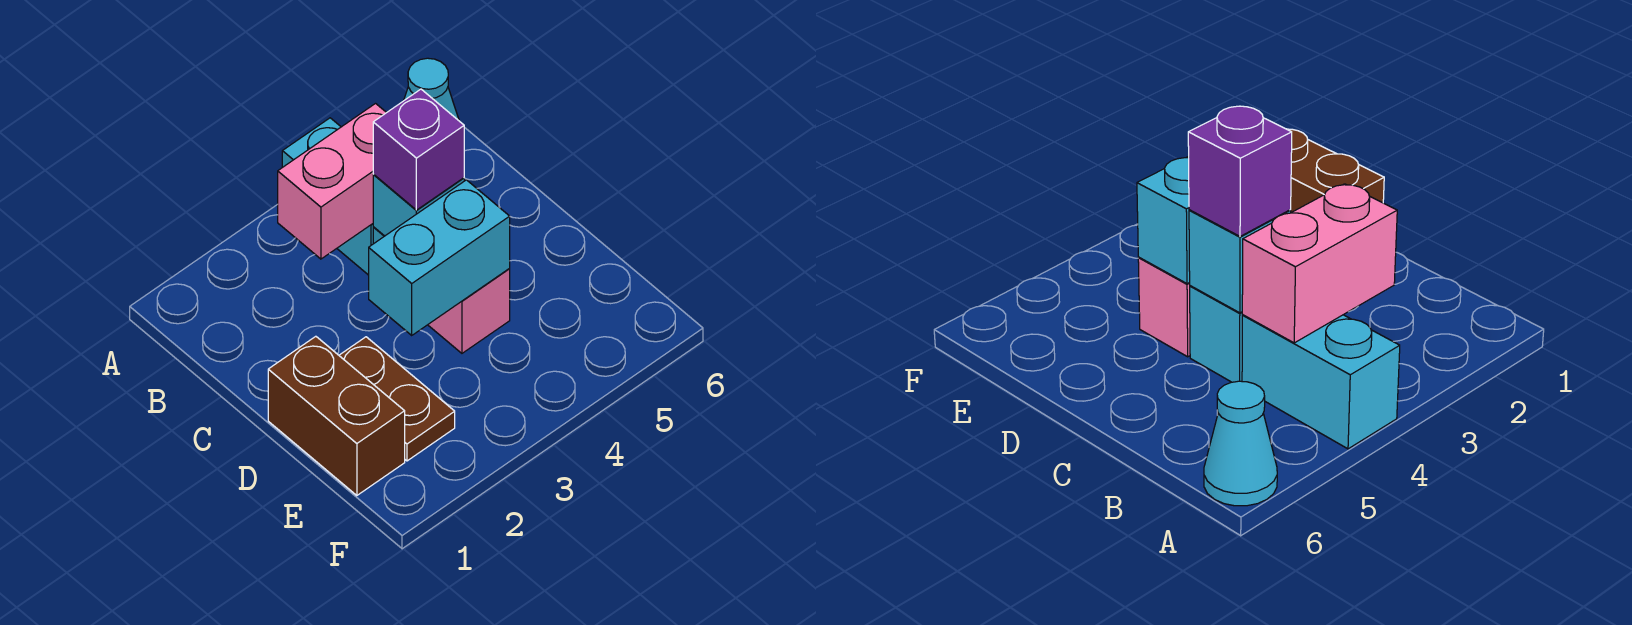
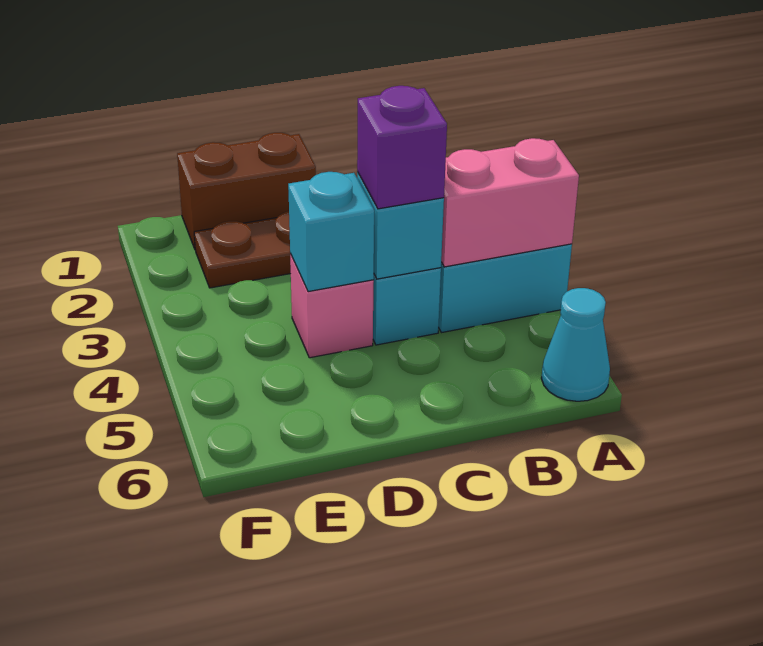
pink brick B3:B4 level 2 -> pink brick A4:B4 level 2
cyan brick D3:D4 level 2 -> cyan brick D4 level 2

